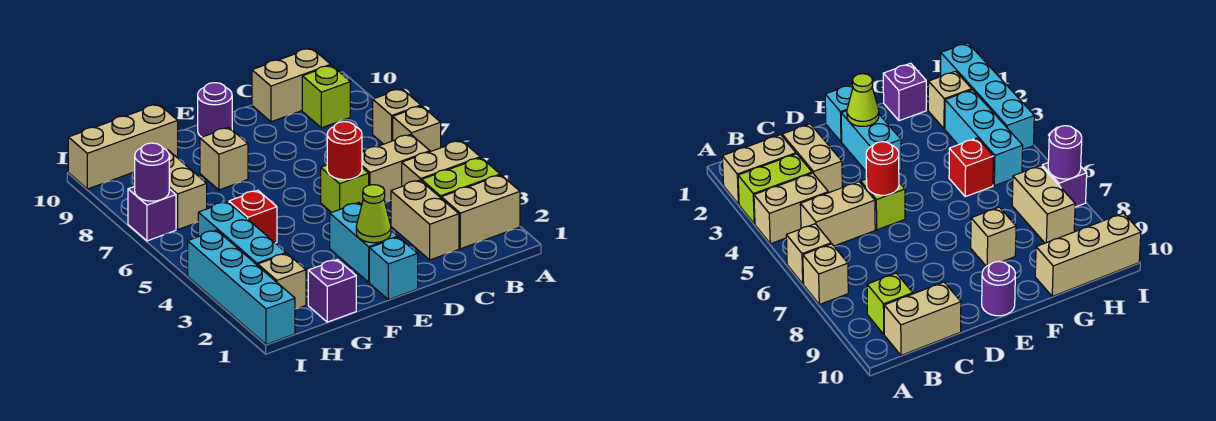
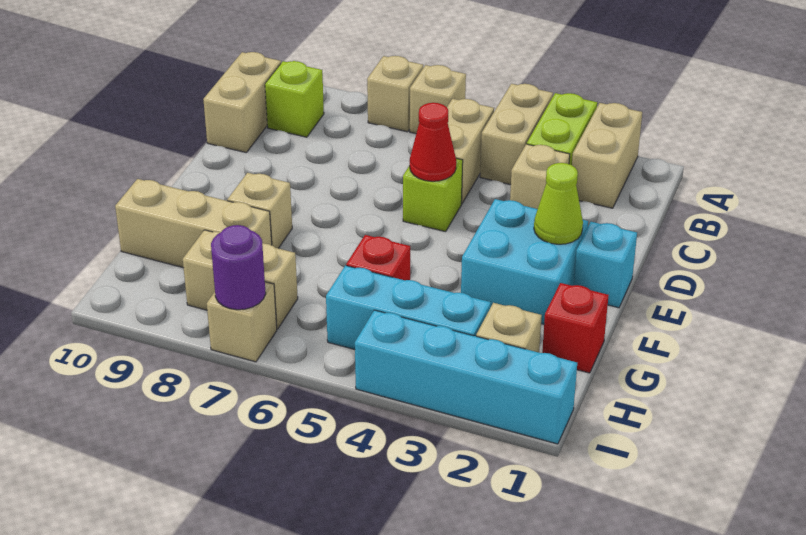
tan brick C2:C3 level 1 -> tan brick C3 level 1
red round brick D5 level 2 -> red cone D5 level 2
cyan brick E2:E3 level 1 -> cyan brick E2:F3 level 1
purple round brick E10 level 1 -> none
purple brick G1 level 1 -> red brick G1 level 1
tan brick G10:I10 level 1 -> tan brick G8:G10 level 1
purple brick I7 level 1 -> tan brick I7 level 1

